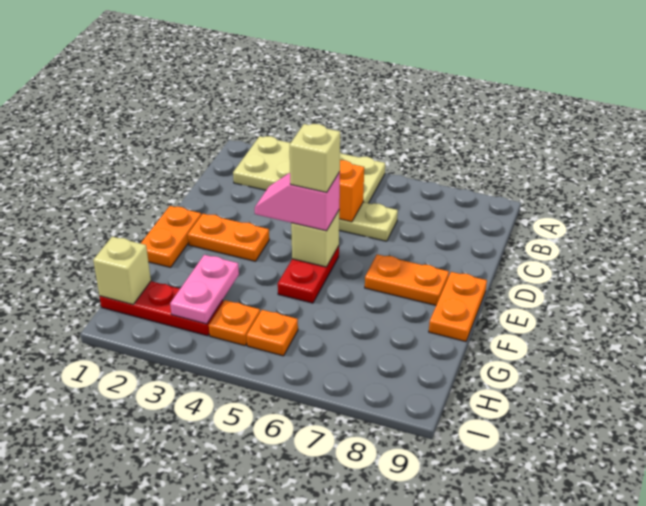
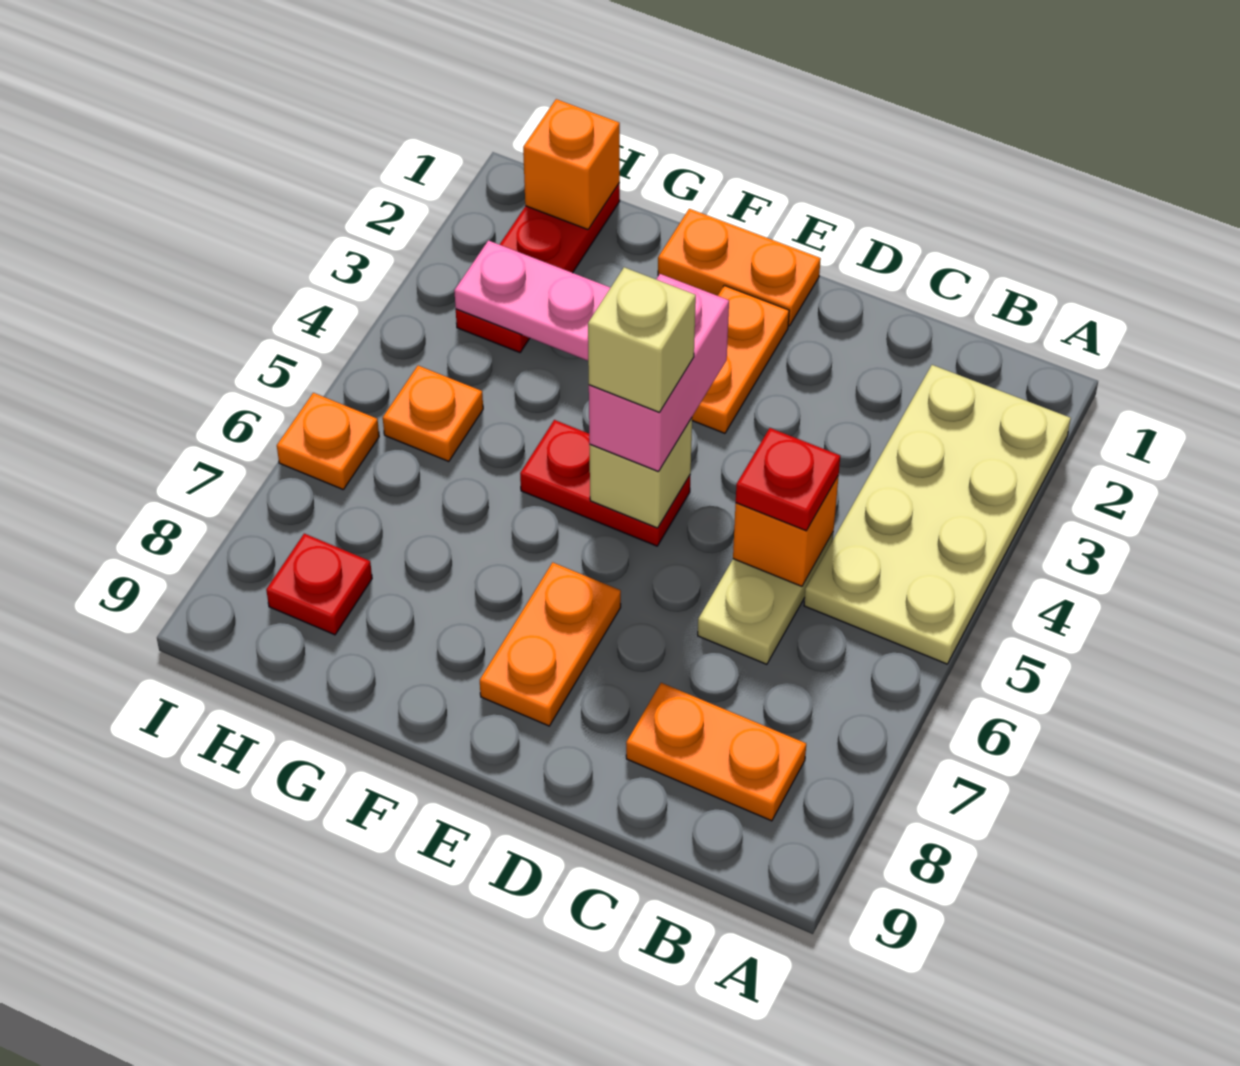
none -> red plate C5 level 3
pink slope E4:E5 level 3 top 5 -> pink brick E4:E5 level 3
orange plate E9:F9 level 1 -> orange plate B8:C8 level 1
tan brick H1 level 2 -> orange brick H1 level 2
orange plate H4 level 1 -> orange plate I6 level 1
none -> red plate H8 level 1

